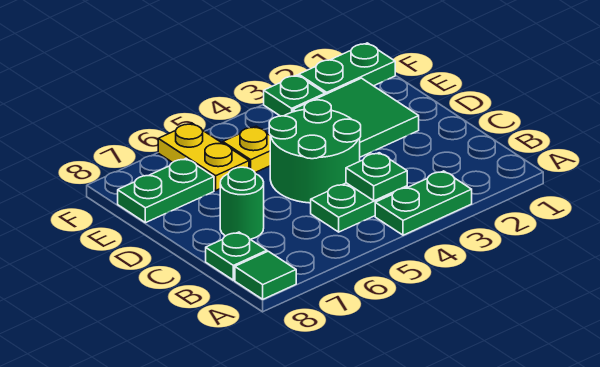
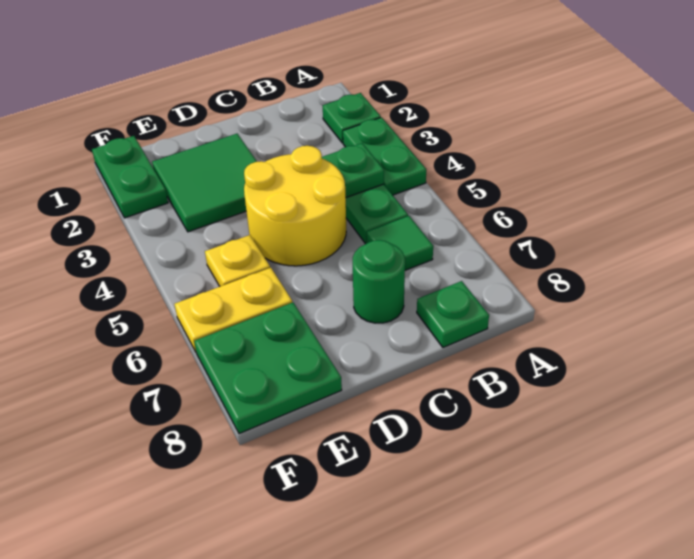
green tile A8 level 1 -> green tile B6 level 1
green round brick C4:D5 level 1 -> yellow round brick C4:D5 level 1
green plate E7:E8 level 1 -> green plate E7:F8 level 1
green plate F3 level 1 -> green plate A2 level 1

